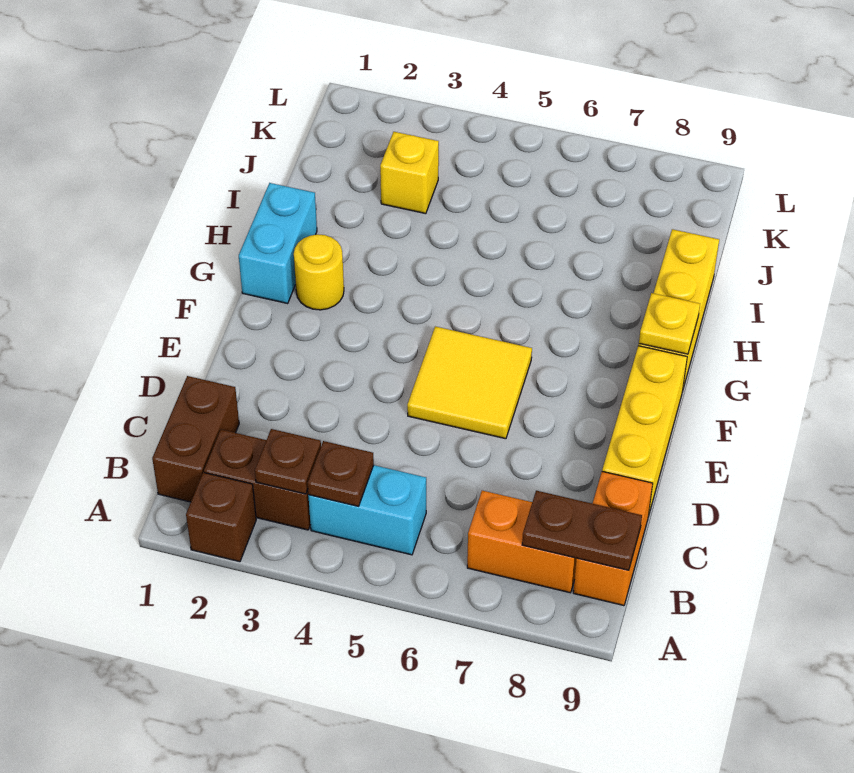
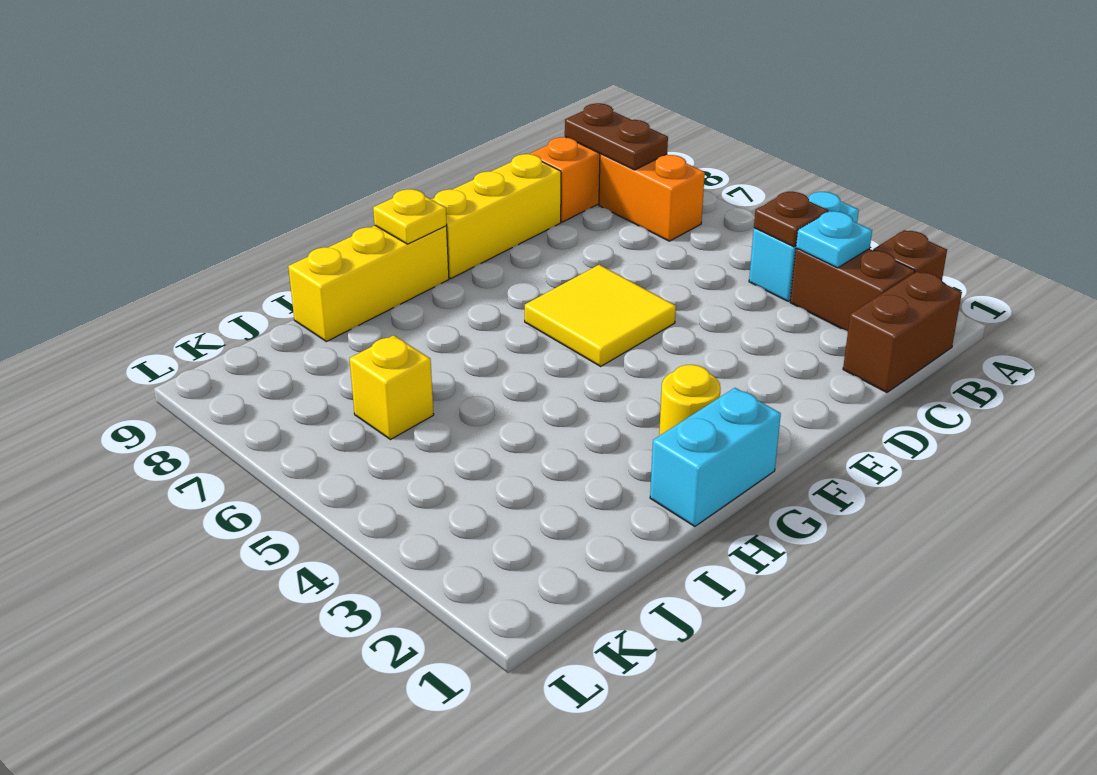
brown plate B3 level 2 -> cyan plate B3 level 2
cyan brick B4:B5 level 1 -> cyan brick A4:B4 level 1
yellow brick J3 level 1 -> yellow brick J6 level 1

